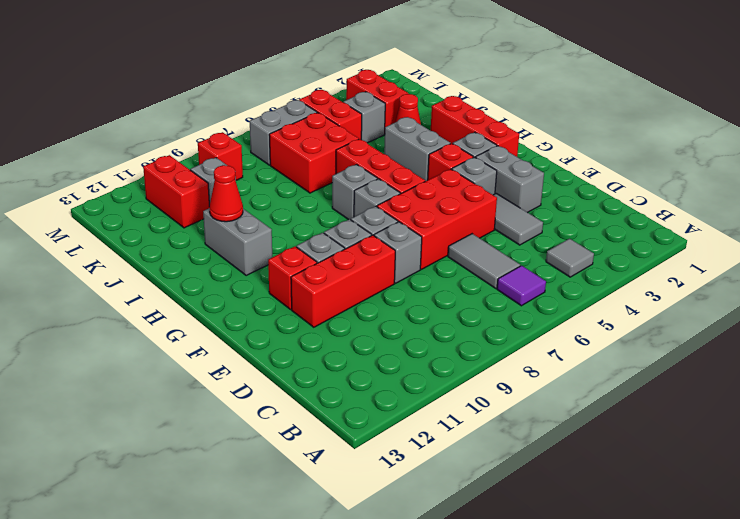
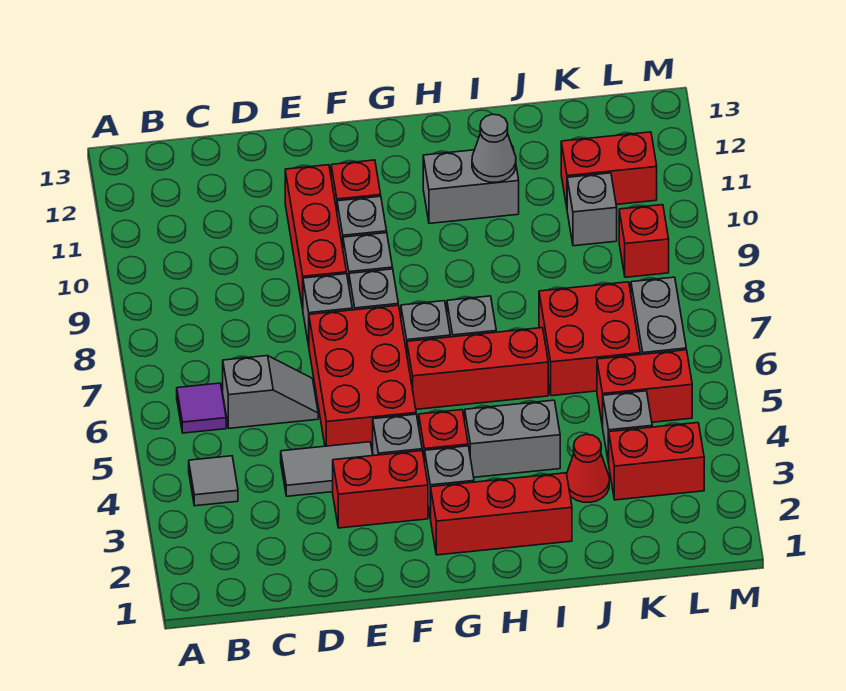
grey tile C6:D6 level 1 -> grey slope C6:D6 level 1 top C
grey brick E3:F3 level 1 -> red brick E3:F3 level 1
red cone I11 level 2 -> grey cone I11 level 2

